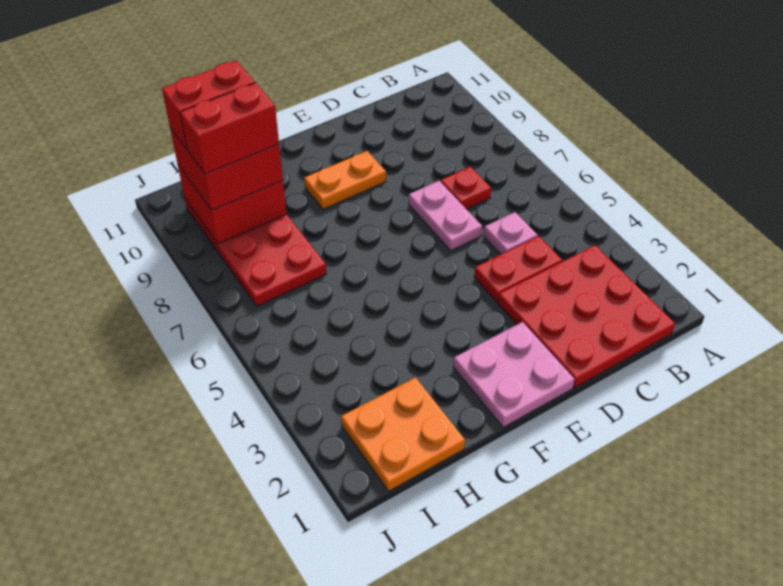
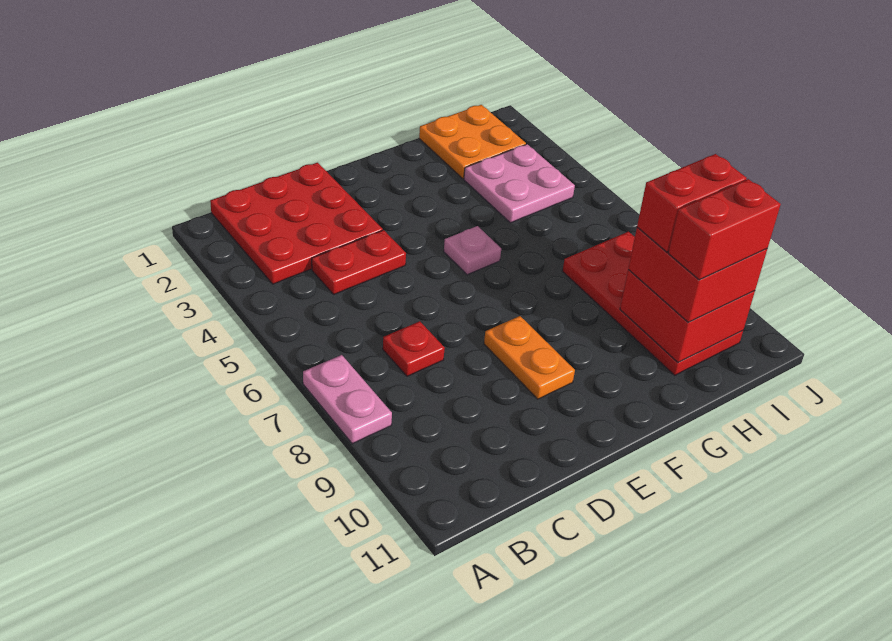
pink plate C5 level 1 -> pink plate F5 level 1
pink plate D6:D7 level 1 -> pink plate A7:A8 level 1
pink plate E1:F2 level 1 -> pink plate H3:I4 level 1
orange plate E9:F9 level 1 -> orange plate E8:E9 level 1

